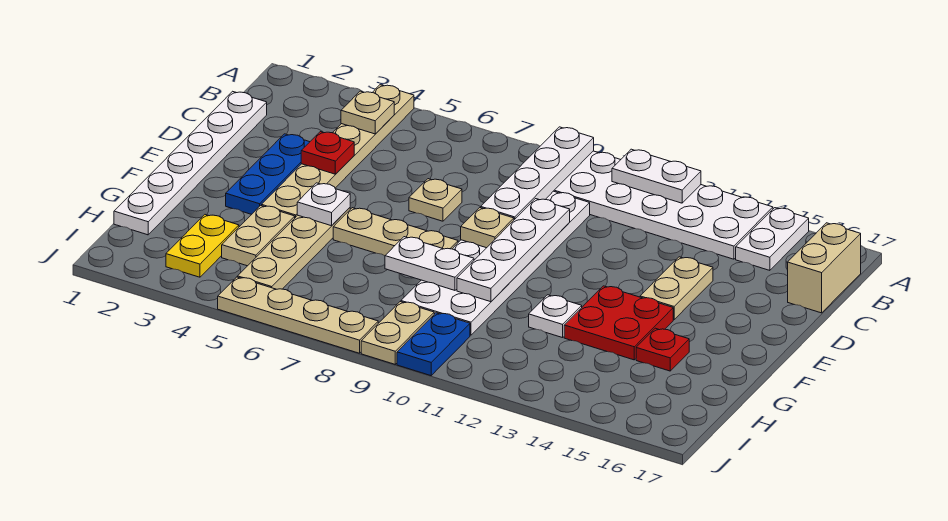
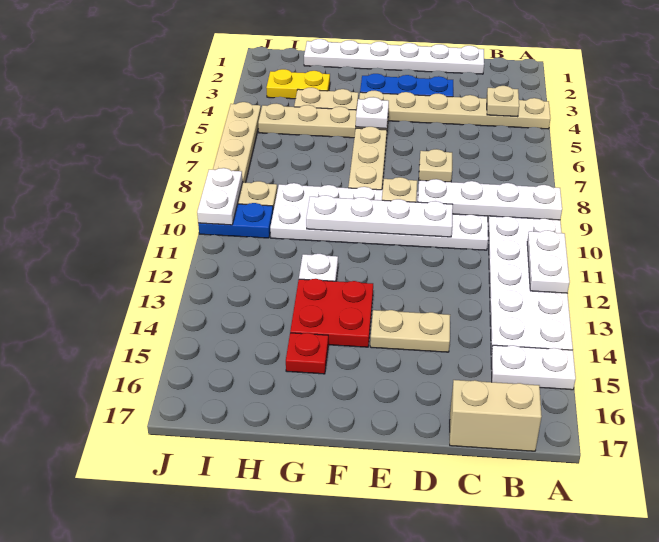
red plate D4 level 2 -> none
white plate G8:G9 level 2 -> white plate J9:J10 level 2

